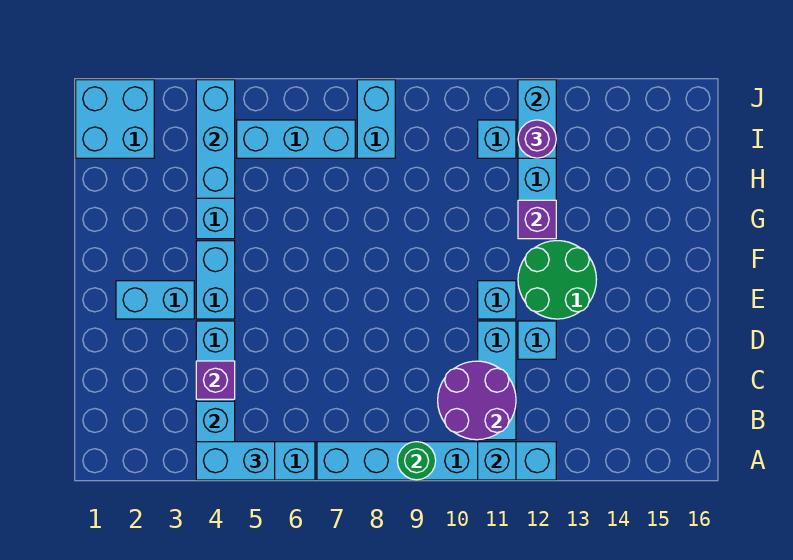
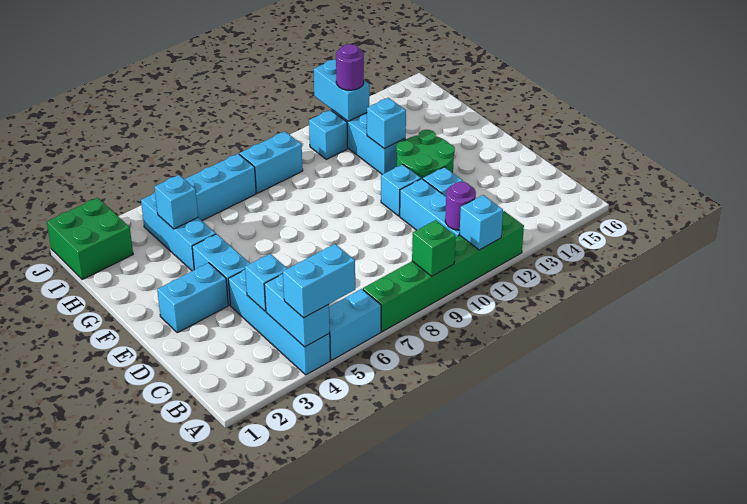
cyan brick A7:A12 level 1 -> green brick A7:A12 level 1
green round brick A9 level 2 -> green brick A9 level 2
purple round brick B10:C11 level 2 -> purple round brick B11 level 2
purple brick C4 level 2 -> cyan brick C4 level 2
purple brick G12 level 2 -> cyan brick G12 level 2
cyan brick H4:J4 level 2 -> cyan brick H4 level 2
cyan brick I1:J2 level 1 -> green brick I1:J2 level 1
cyan brick I8:J8 level 1 -> cyan brick I8:I9 level 1

